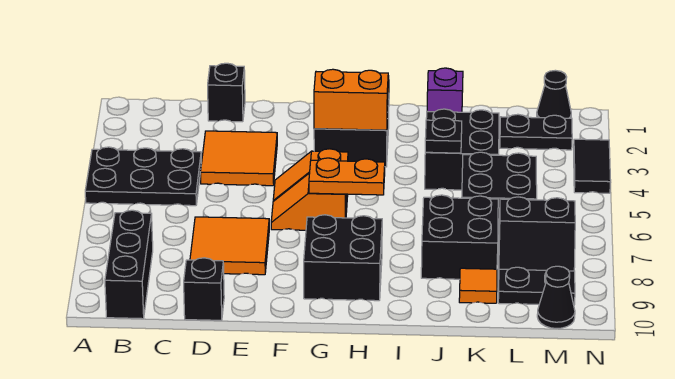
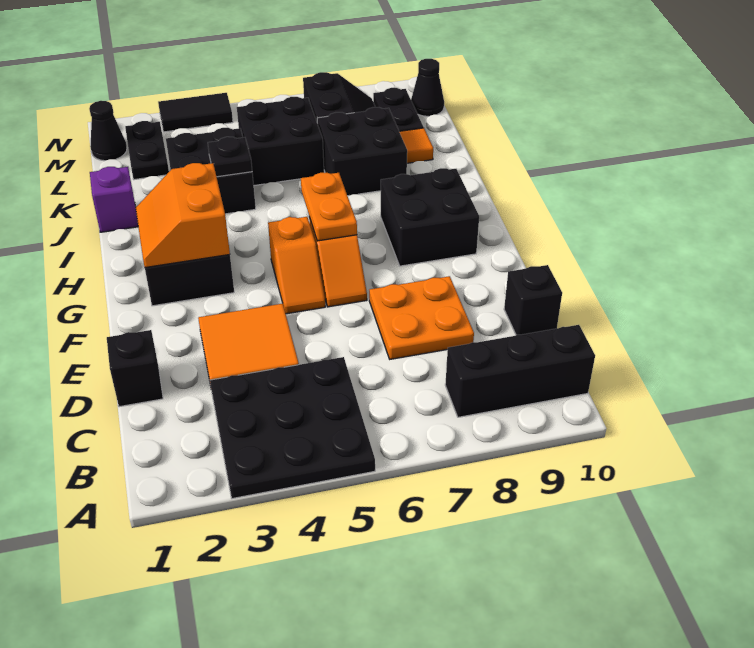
black plate A4:C5 level 1 -> black plate A3:C5 level 1
orange tile D7:E8 level 1 -> orange plate D7:E8 level 1

